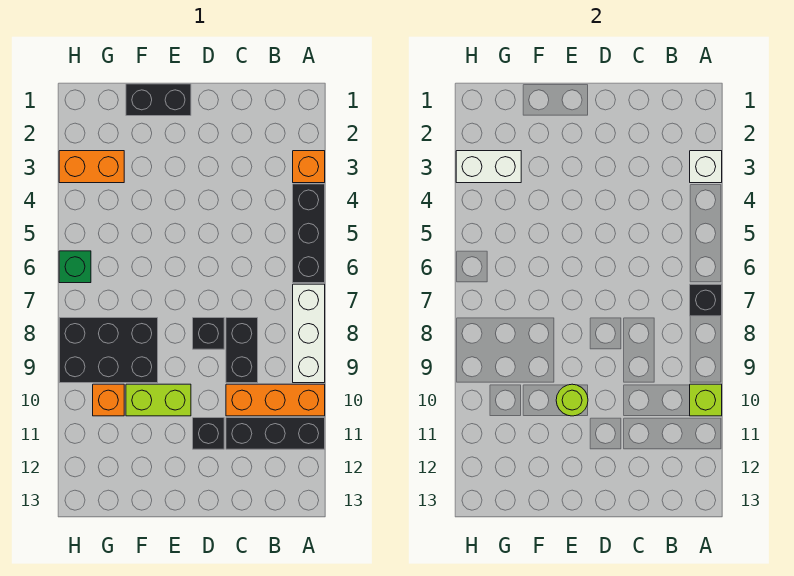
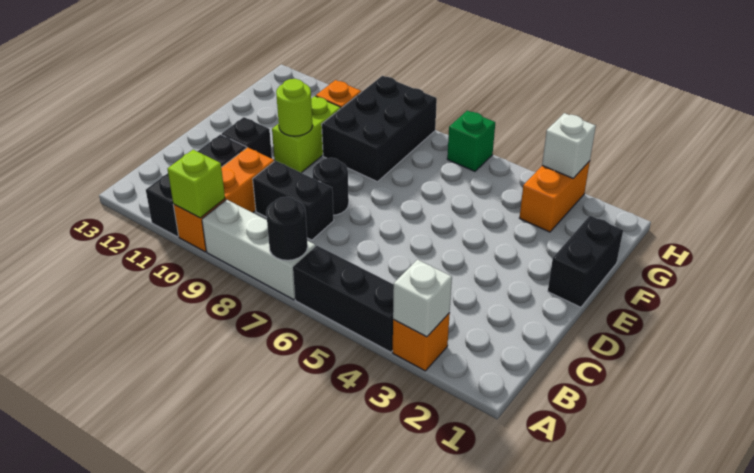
black brick A7 level 2 -> black round brick A7 level 2
black brick D8 level 1 -> black round brick D8 level 1
white brick G3:H3 level 2 -> white brick H3 level 2

